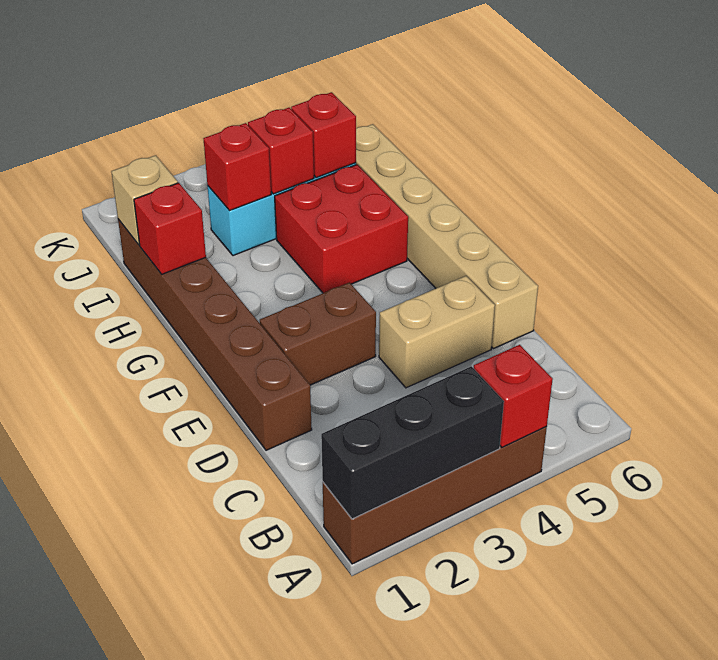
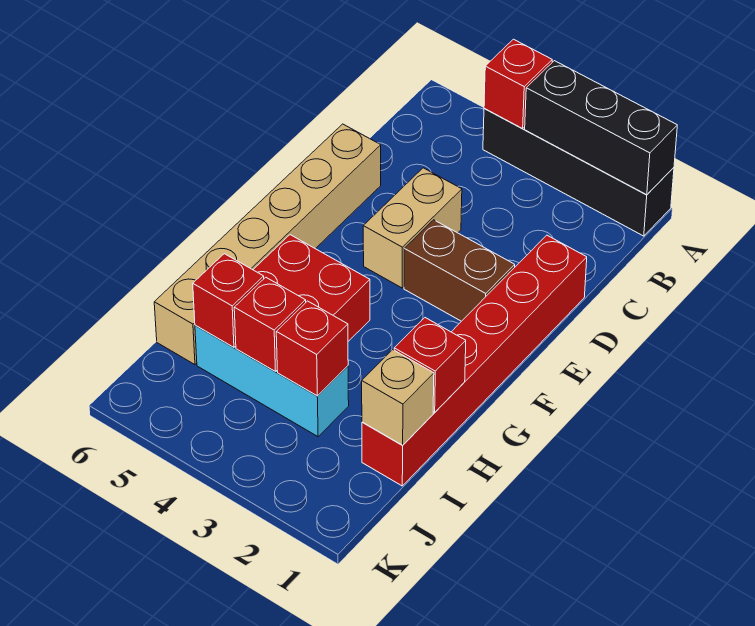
brown brick A1:A4 level 1 -> black brick A1:A4 level 1
brown brick D1:I1 level 1 -> red brick D1:I1 level 1
tan brick D4:D5 level 1 -> tan brick D4:E4 level 1

